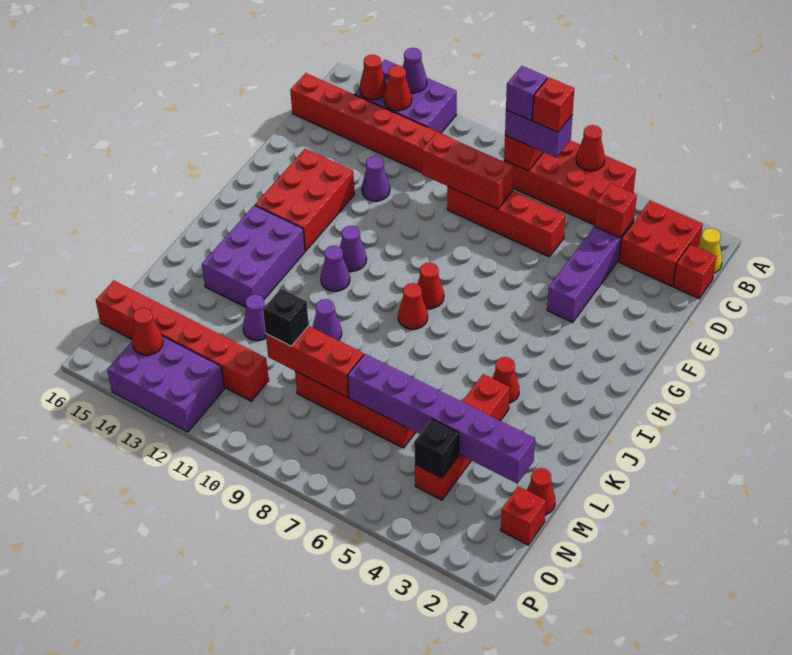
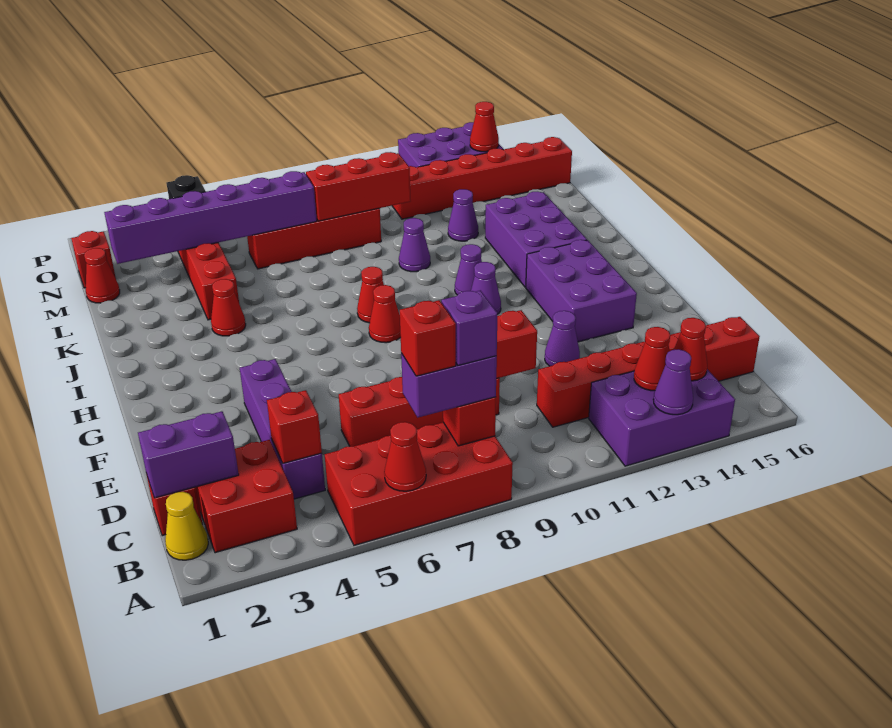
none -> purple brick C1:C2 level 2
red brick F13:H14 level 1 -> purple brick F13:H14 level 1
black brick M10 level 3 -> none

